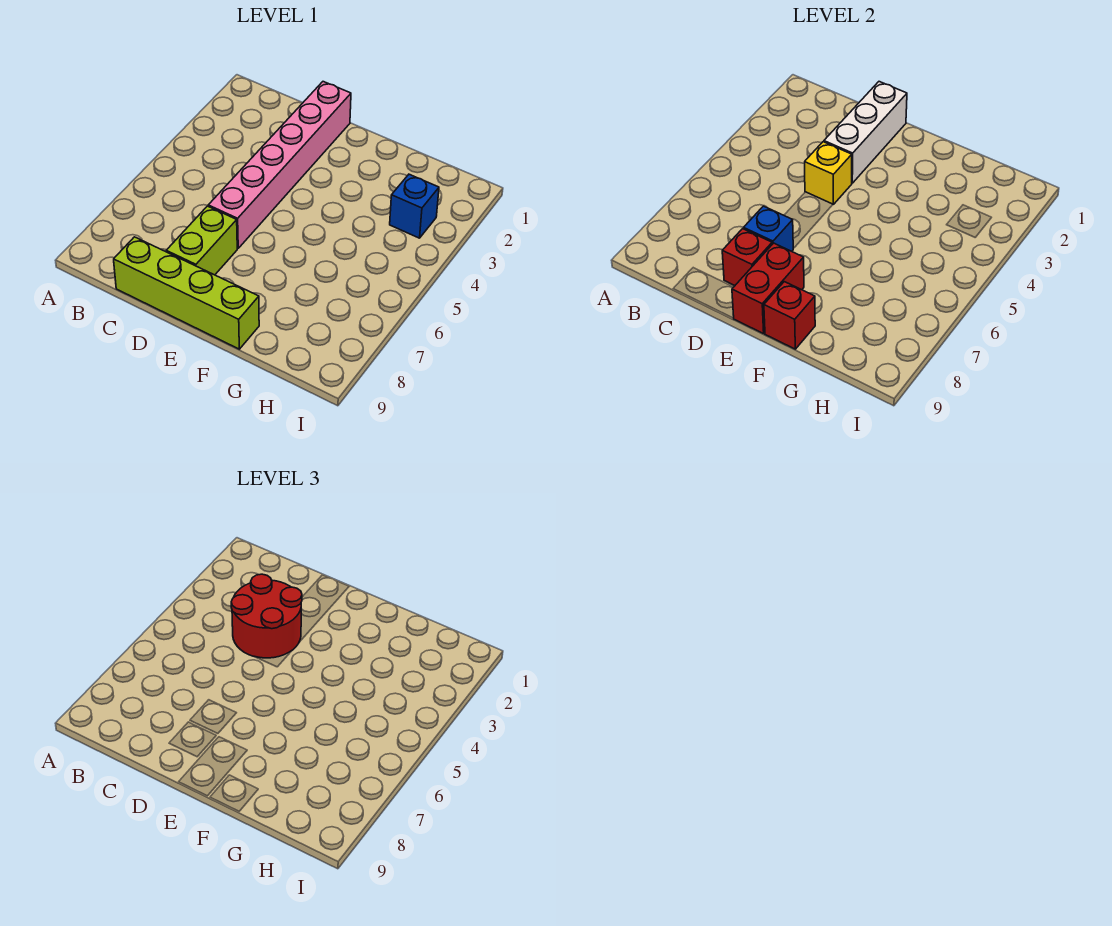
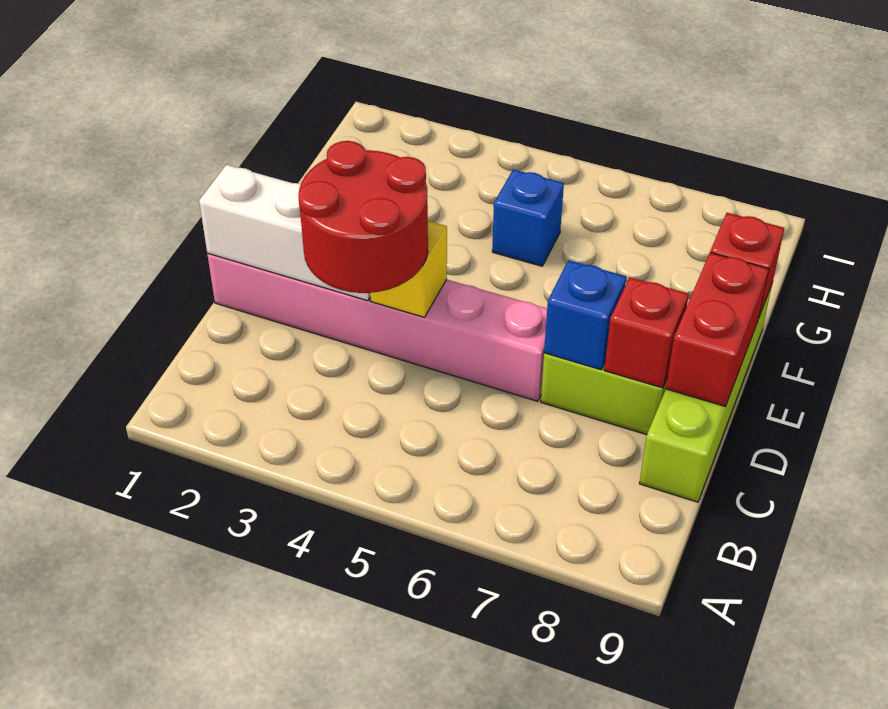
red brick E8:E9 level 2 -> red brick D9:E9 level 2
blue brick H3 level 1 -> blue brick G5 level 1

